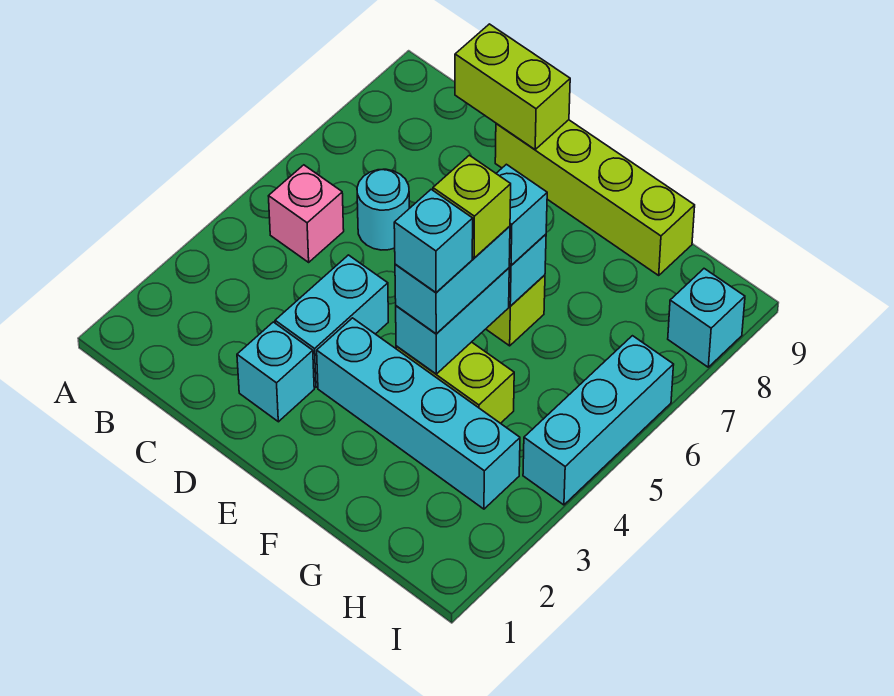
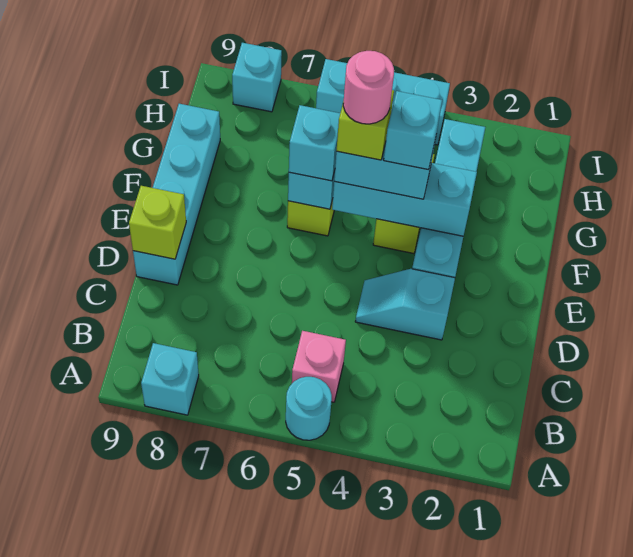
cyan round brick C6 level 1 -> cyan round brick A5 level 1
lime brick C9:D9 level 2 -> lime brick D9 level 2
cyan brick D2 level 1 -> cyan brick A8 level 1
cyan brick D3:D4 level 1 -> cyan slope D3:D4 level 1 top 3
lime brick D9:G9 level 1 -> cyan brick D9:G9 level 1
cyan brick F4:F5 level 2 -> cyan brick F3:F5 level 2
none -> pink round brick F5 level 5

